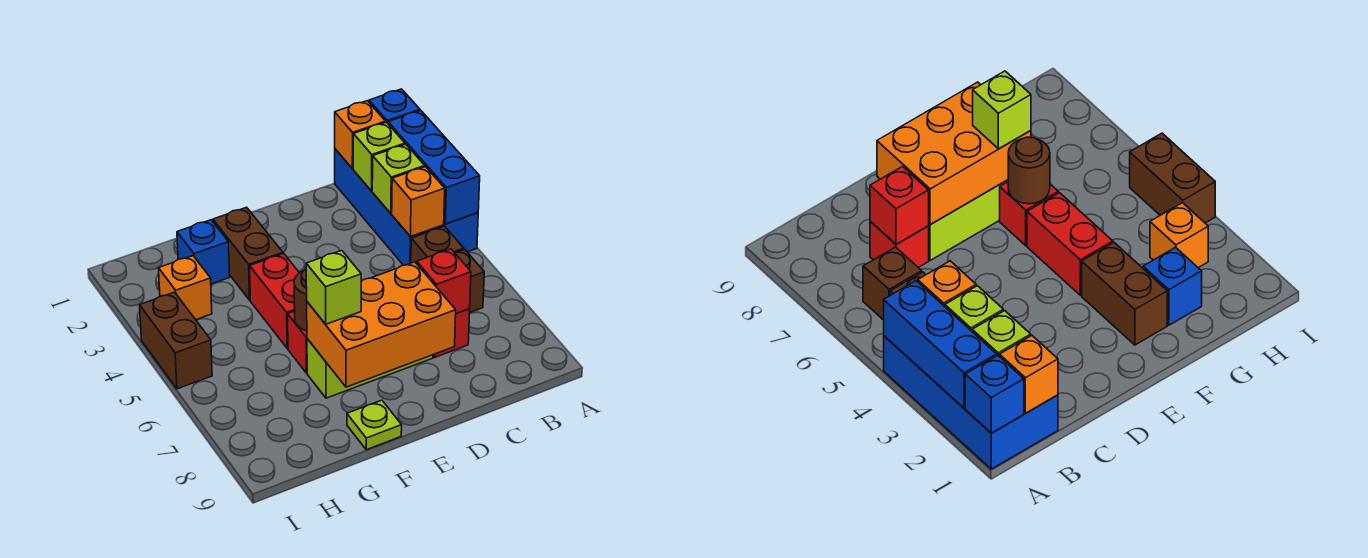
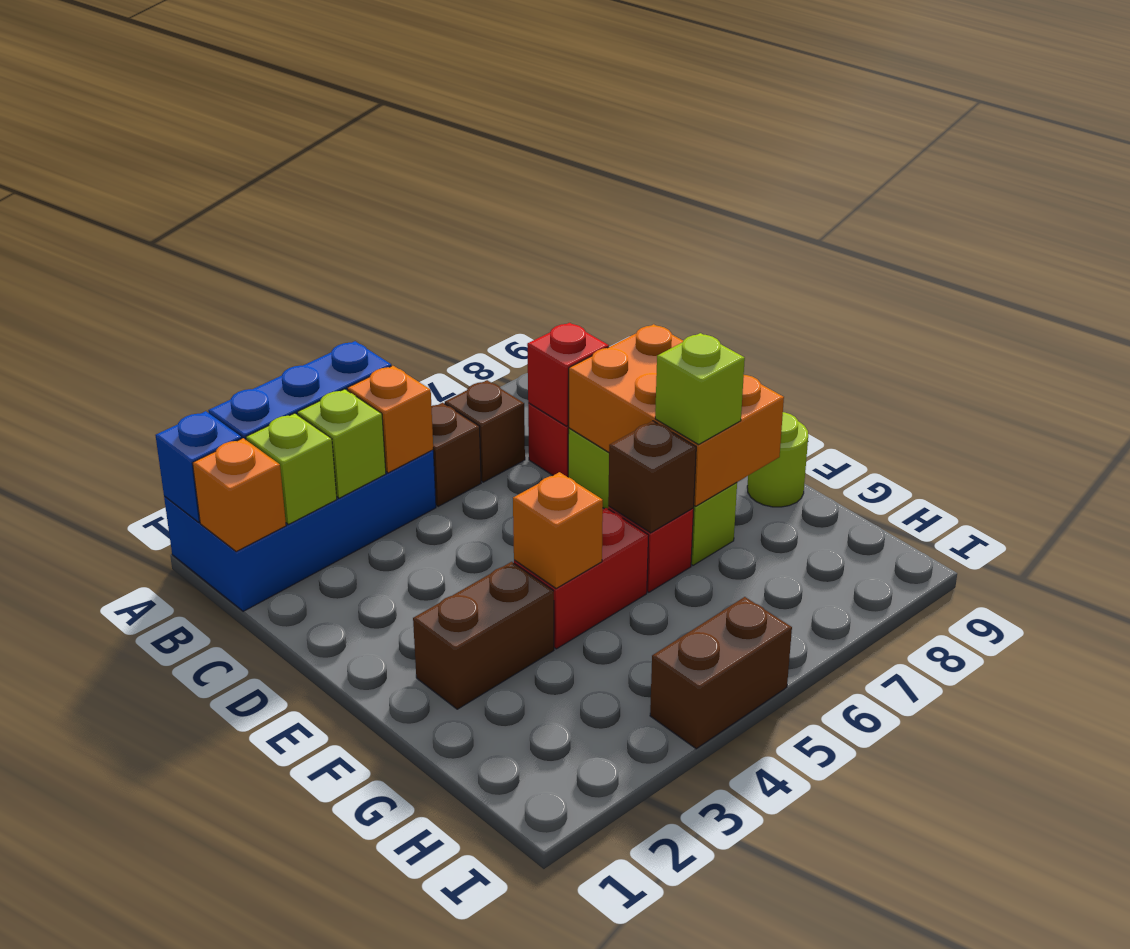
brown round brick F6 level 2 -> brown brick F6 level 2
lime plate F9 level 1 -> lime round brick F9 level 1
blue brick G2 level 1 -> none
orange brick H3 level 1 -> orange brick F4 level 2

